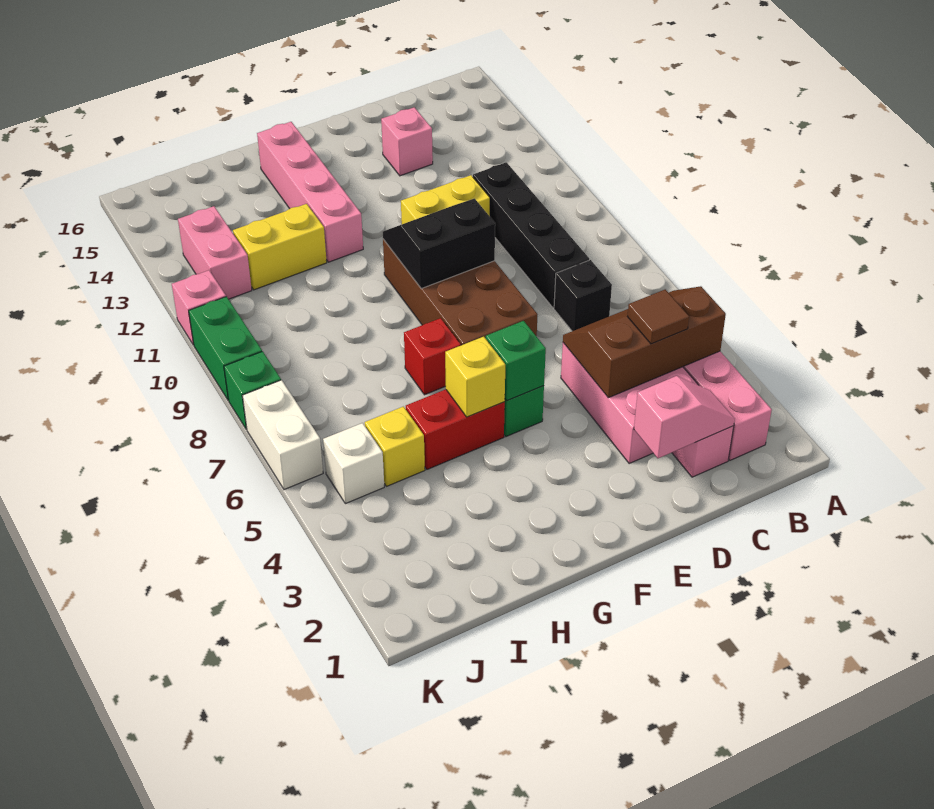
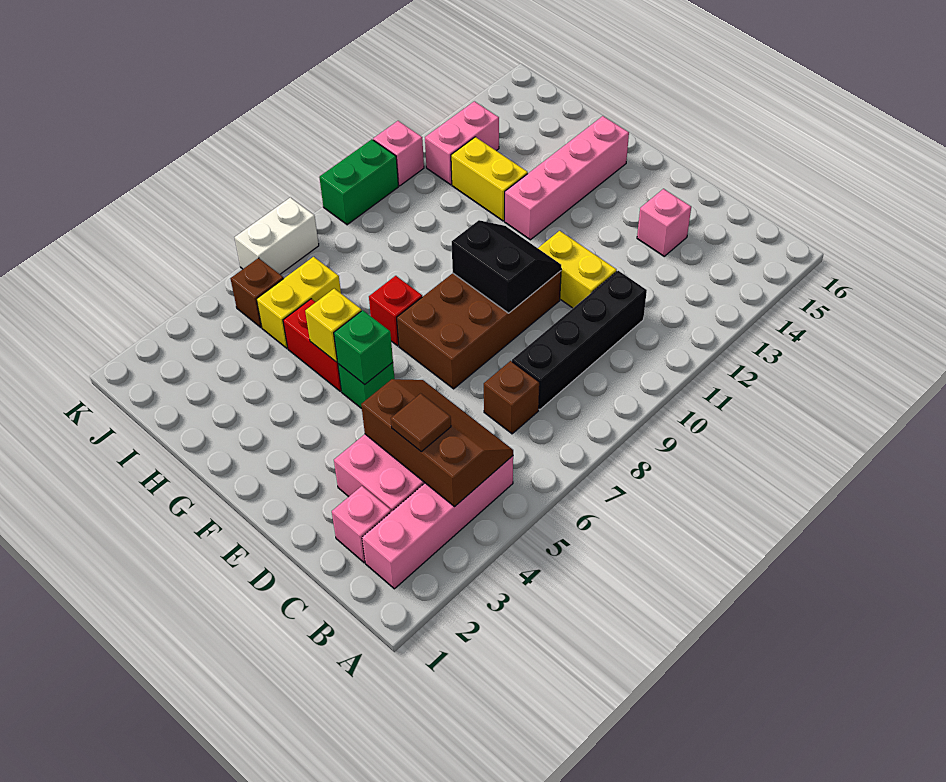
pink slope C2:D2 level 2 top D -> none
black brick C7 level 1 -> brown brick C7 level 1
yellow brick I5 level 1 -> yellow brick I5:I6 level 1
white brick J5 level 1 -> brown brick J5 level 1
green brick K8 level 1 -> none

